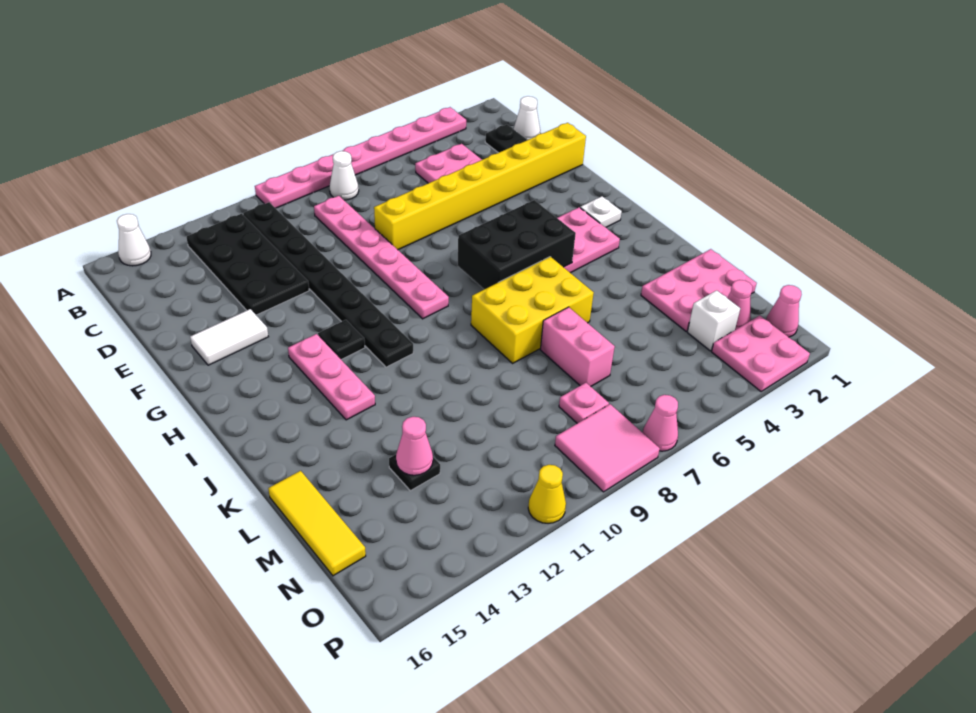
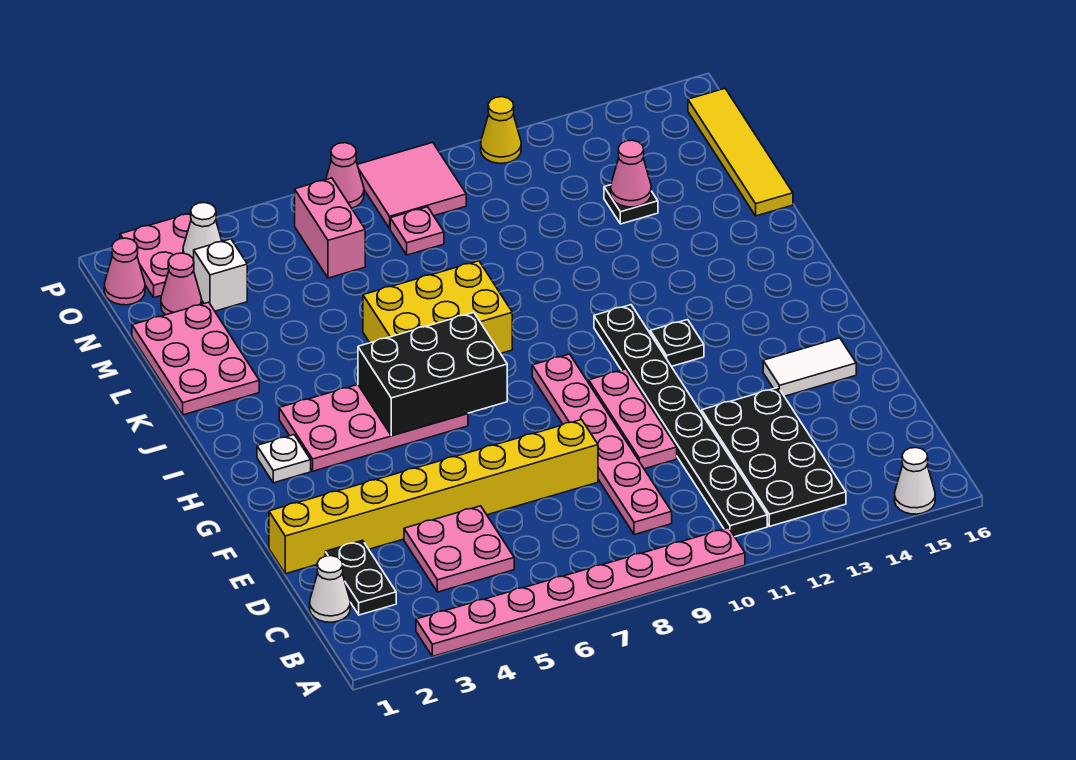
white cone B8 level 1 -> white cone O3 level 2
pink plate H13:J13 level 1 -> pink plate E10:G10 level 1
pink plate L1:M3 level 1 -> pink plate K1:M2 level 1
pink brick L7:M7 level 1 -> pink brick N6:O6 level 1
yellow tile L16:N16 level 1 -> yellow tile L16:O16 level 1

